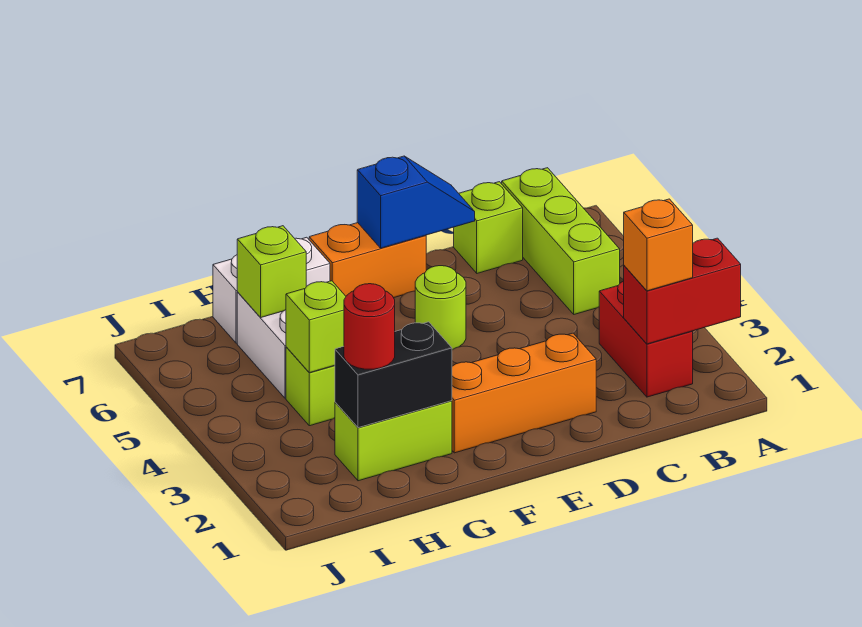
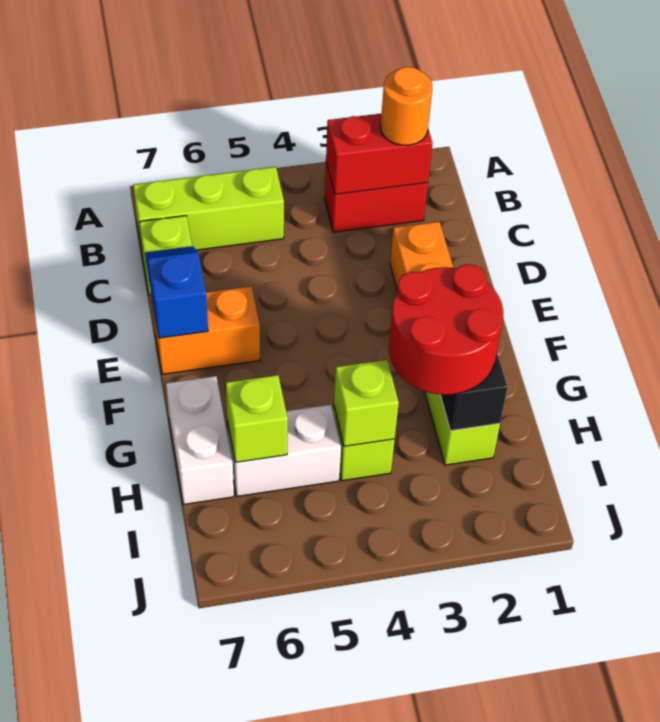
red brick A2:B2 level 2 -> red brick B2:B3 level 2
orange brick B2 level 3 -> orange round brick B2 level 3
lime round brick E5 level 1 -> none
orange brick E7:F7 level 1 -> orange brick E6:E7 level 1
red round brick H2 level 3 -> red round brick G2:H3 level 3

